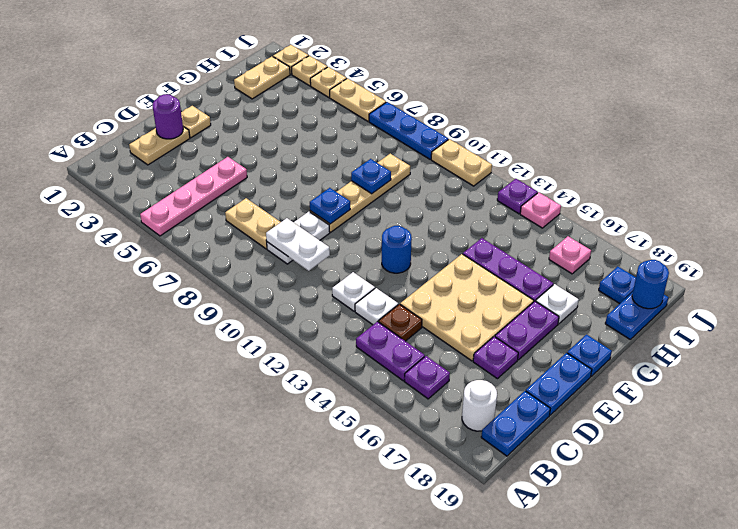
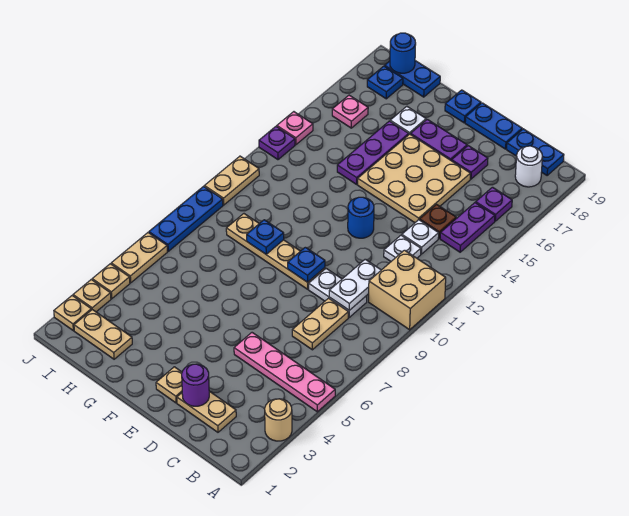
none -> tan round brick A3 level 1
none -> tan brick A10:B11 level 1

